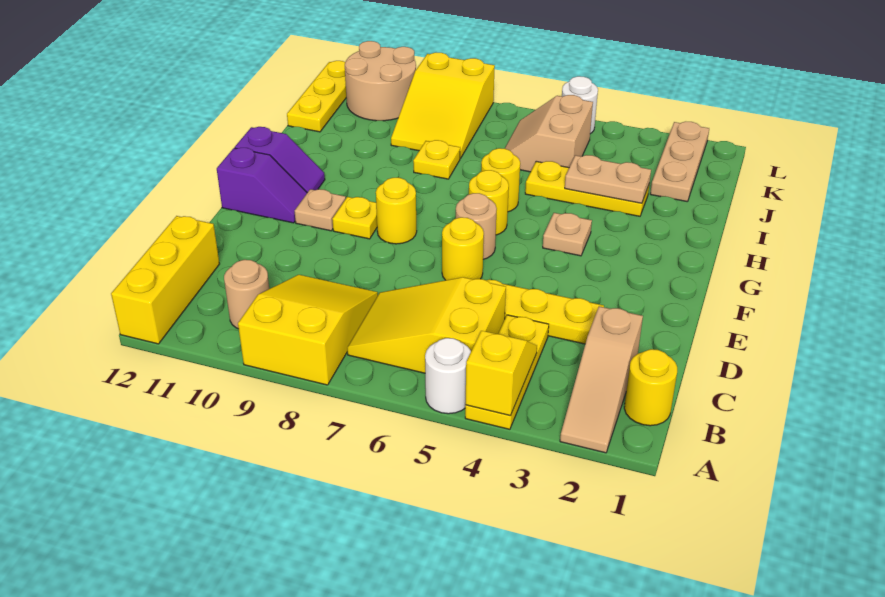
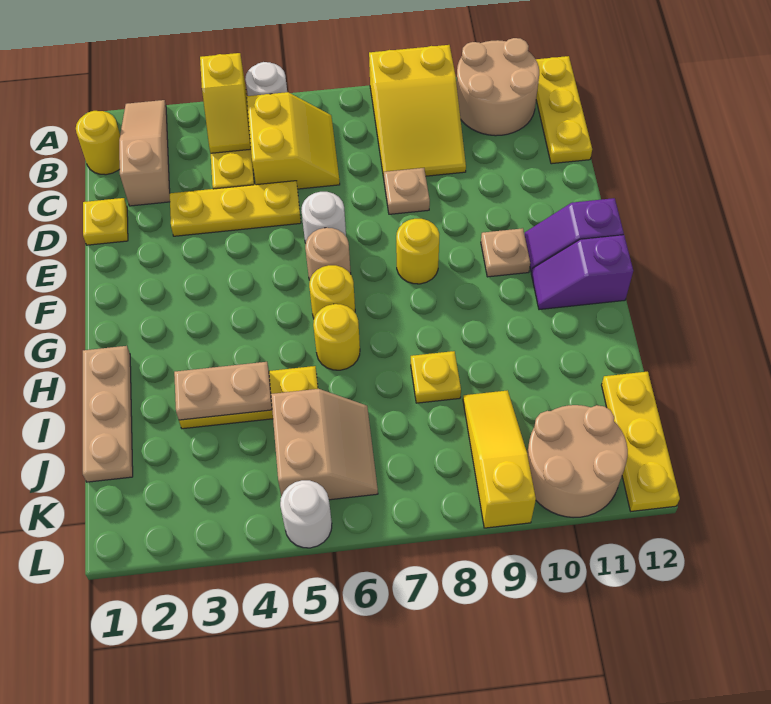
yellow brick A12:C12 level 1 -> yellow plate A12:C12 level 1
yellow slope B5:C7 level 1 top 5 -> yellow slope B5:C6 level 1 top 5
tan round brick B10 level 1 -> tan round brick A10:B11 level 1
yellow round brick E6 level 1 -> white round brick E6 level 1
yellow plate F9 level 1 -> yellow plate D1 level 1
tan plate G4 level 1 -> tan plate D8 level 1
tan plate J2:L2 level 1 -> tan plate H1:J1 level 1
yellow slope J8:L9 level 1 top L -> yellow slope J9:L9 level 1 top L

